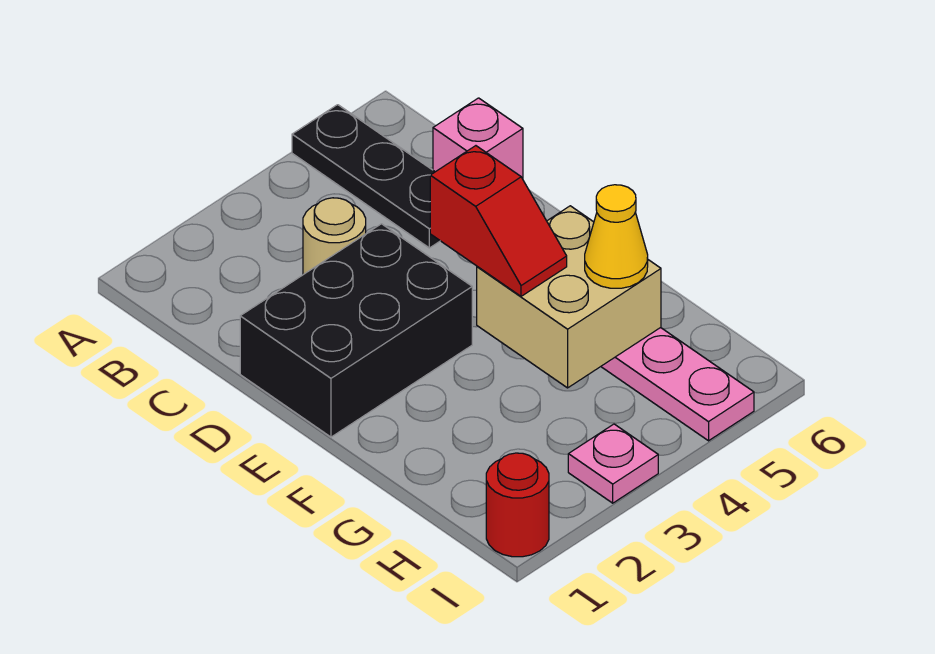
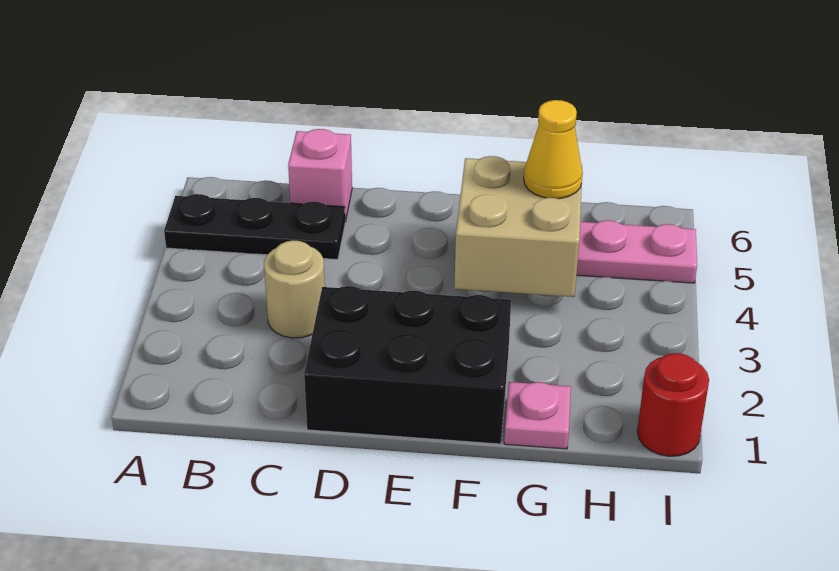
black brick D1:E3 level 1 -> black brick D1:F2 level 1
red slope E4:F4 level 3 top E -> none
pink plate I3 level 1 -> pink plate G1 level 1

